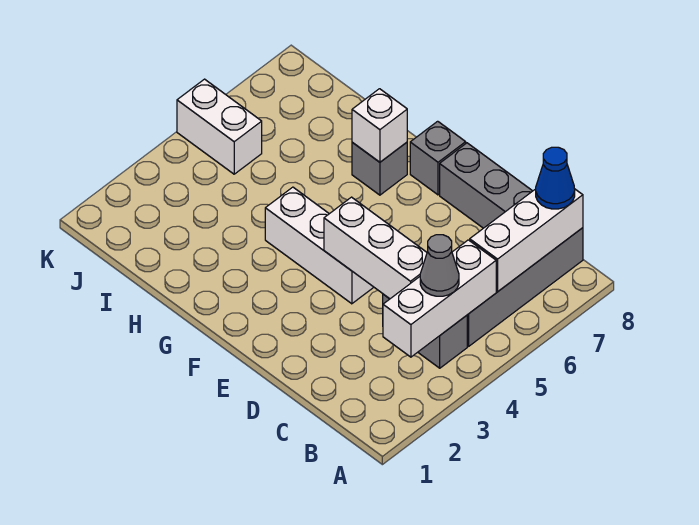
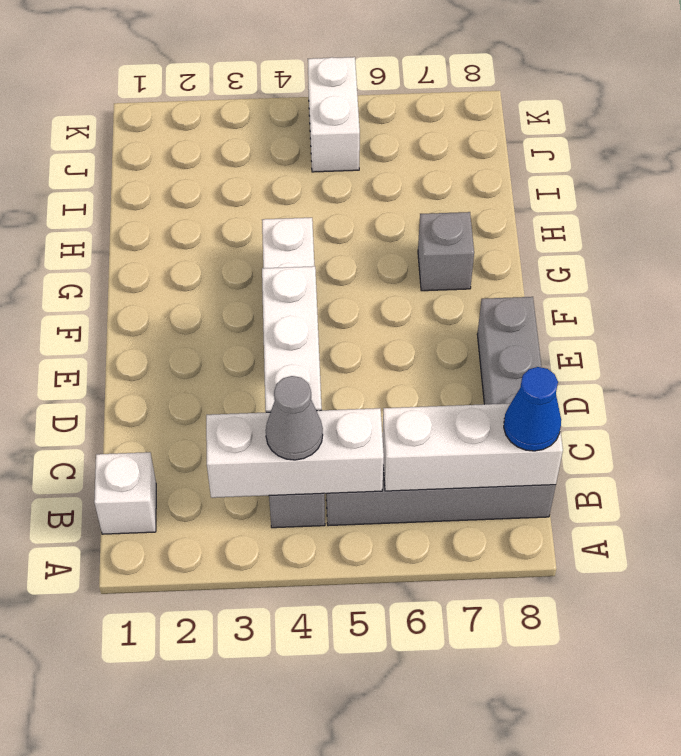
grey brick F8 level 1 -> none
white brick G7 level 2 -> white brick B1 level 1

